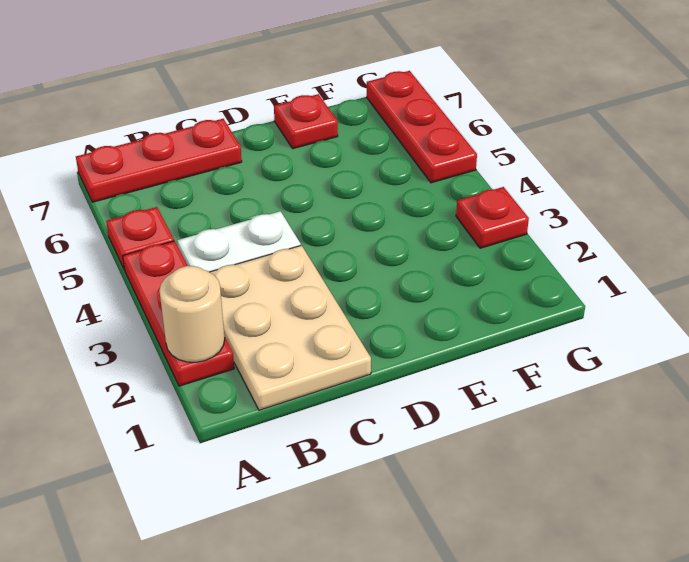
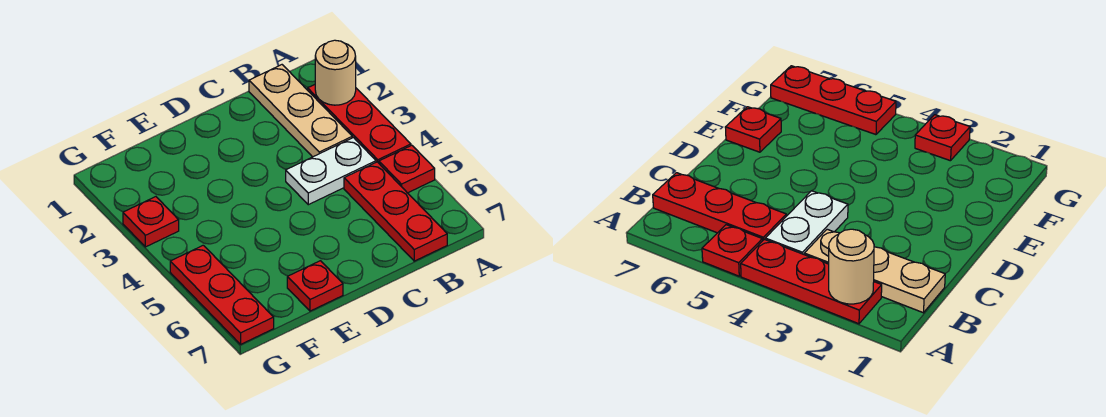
red plate A7:C7 level 1 -> red plate B5:B7 level 1
tan plate B1:C3 level 1 -> tan plate B1:B3 level 1

